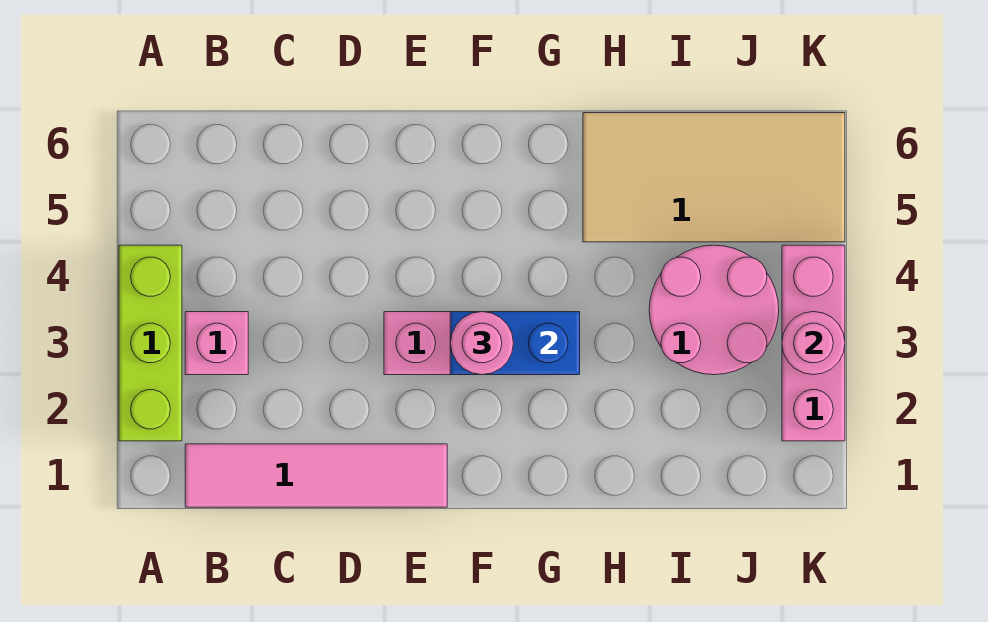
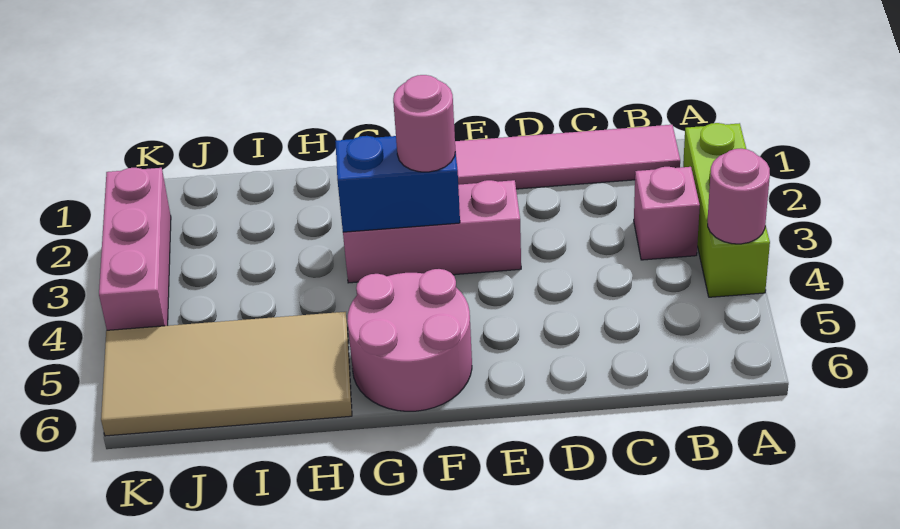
pink round brick I3:J4 level 1 -> pink round brick F5:G6 level 1
pink round brick K3 level 2 -> pink round brick A4 level 2

